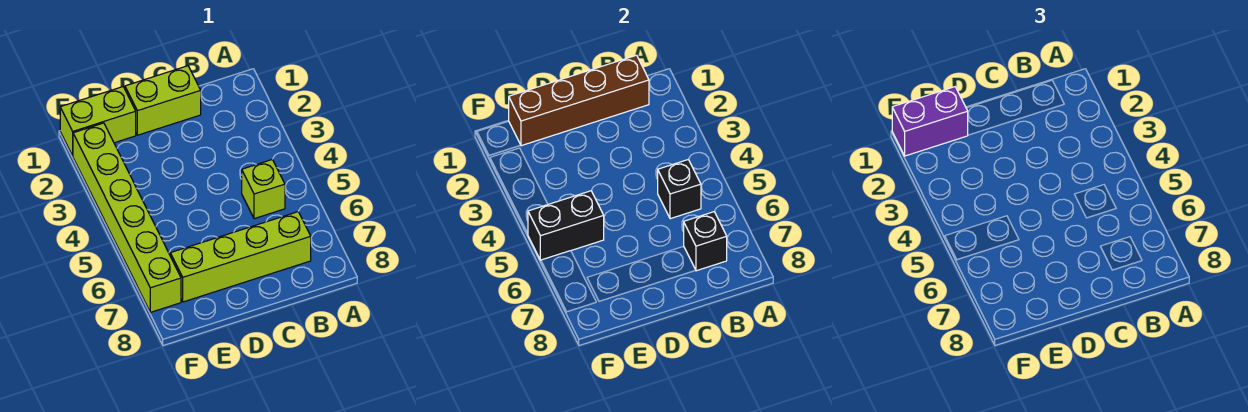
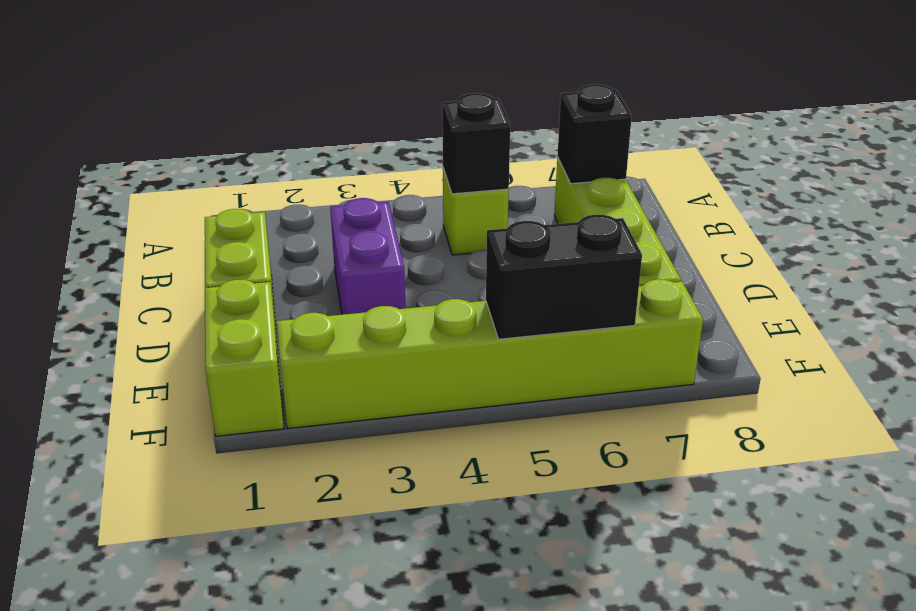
brown brick B1:E1 level 2 -> none
purple brick E1:F1 level 3 -> purple brick C3:D3 level 1
black brick E5:F5 level 2 -> black brick F5:F6 level 2

